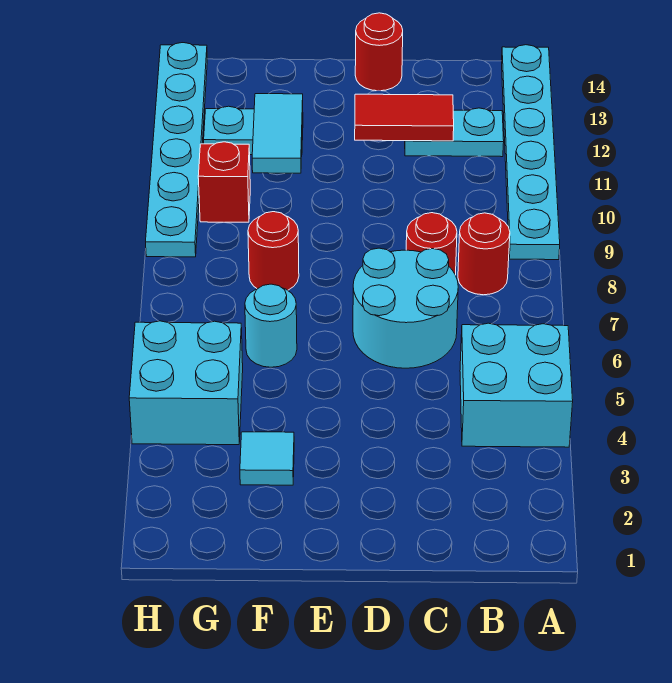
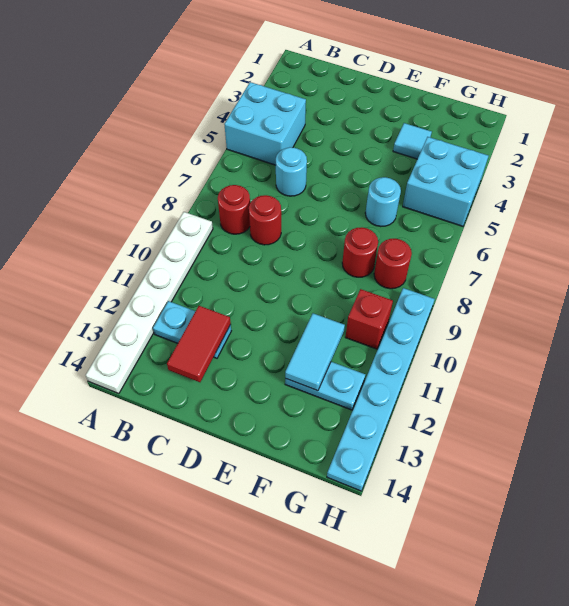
cyan plate A9:A14 level 1 -> white plate A9:A14 level 1
cyan round brick C6:D7 level 1 -> cyan round brick C6 level 1
red tile C12:D12 level 2 -> red tile C12:C13 level 2
red round brick D14 level 1 -> red round brick G8 level 1

